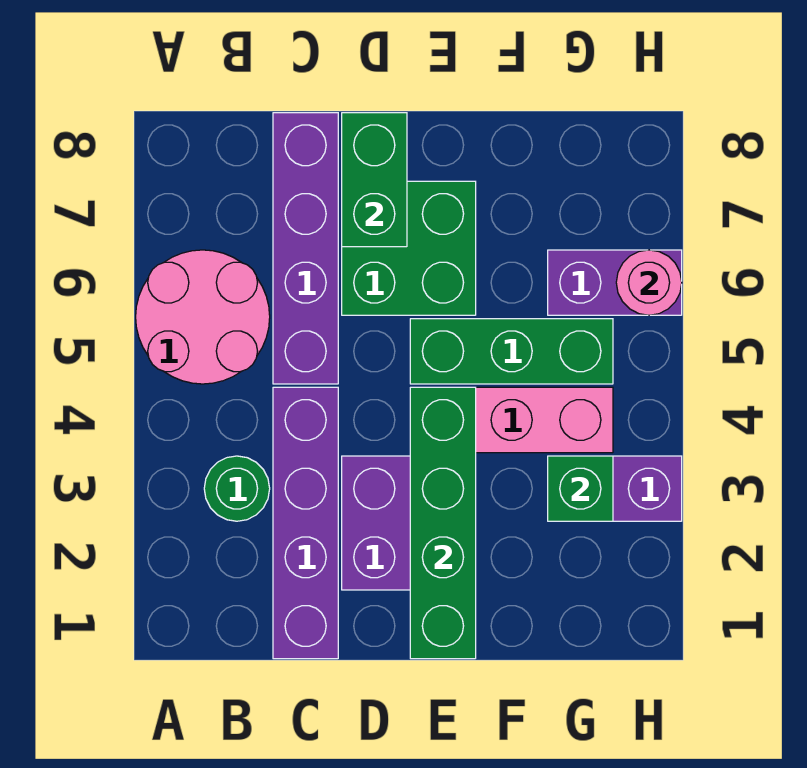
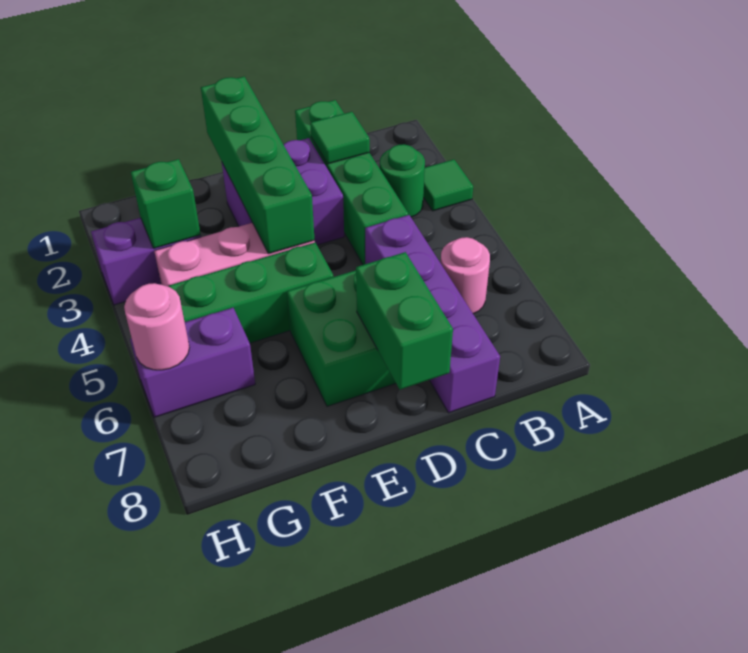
none -> green tile A3 level 1
pink round brick A5:B6 level 1 -> pink round brick B6 level 1
purple brick C1:C4 level 1 -> green brick C1:C4 level 1
none -> green tile C2 level 2

